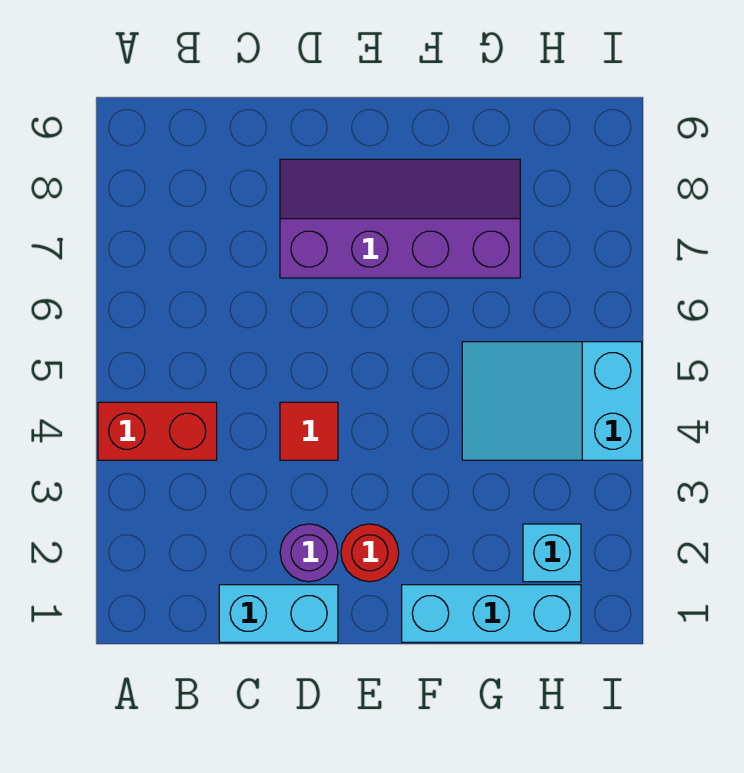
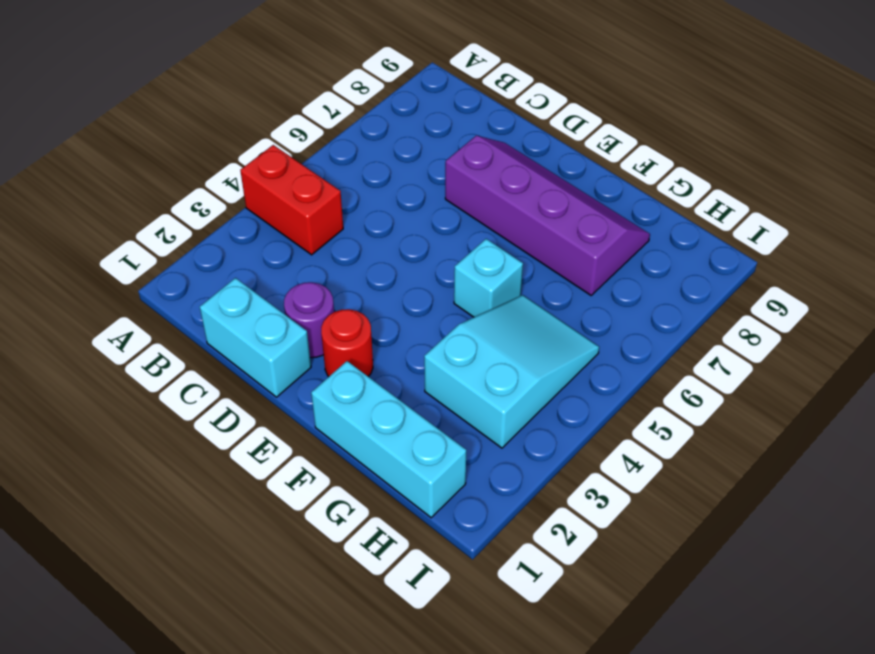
red tile D4 level 1 -> none
cyan slope G4:I5 level 1 top I -> cyan slope G3:H5 level 1 top 3
cyan brick H2 level 1 -> cyan brick F5 level 1

